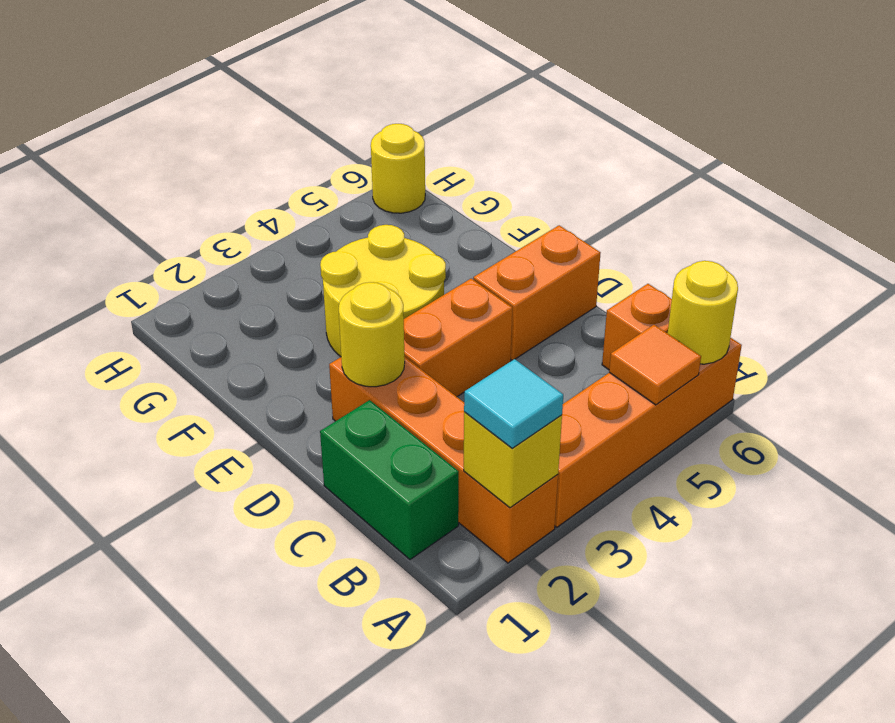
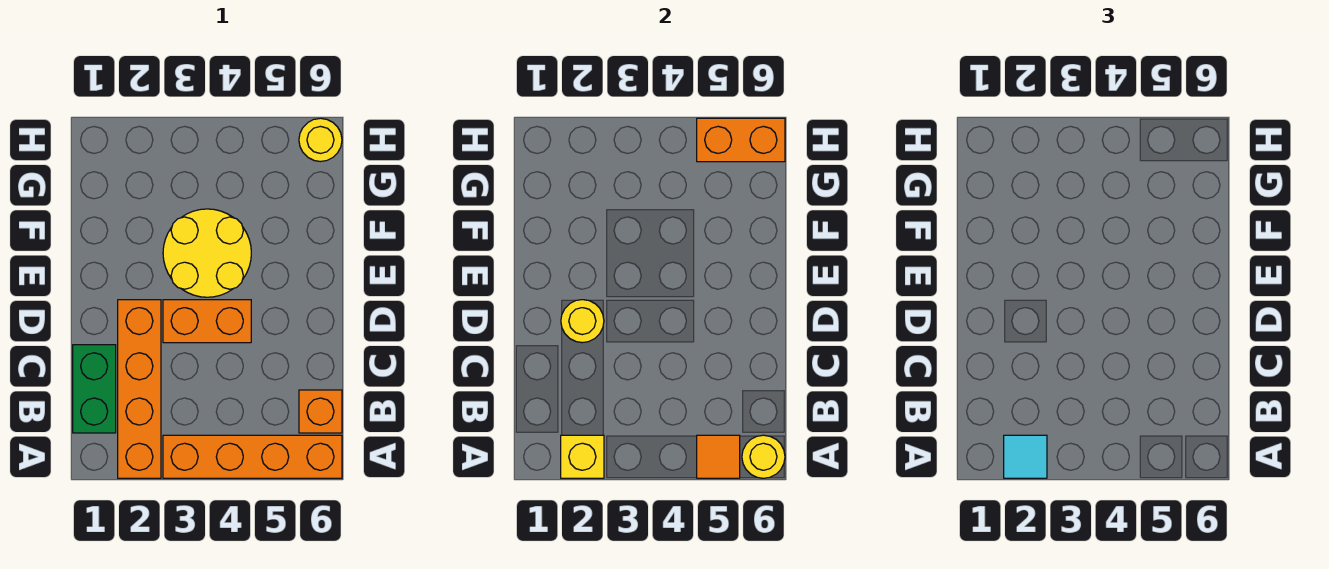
orange brick D5:D6 level 1 -> orange brick H5:H6 level 2

